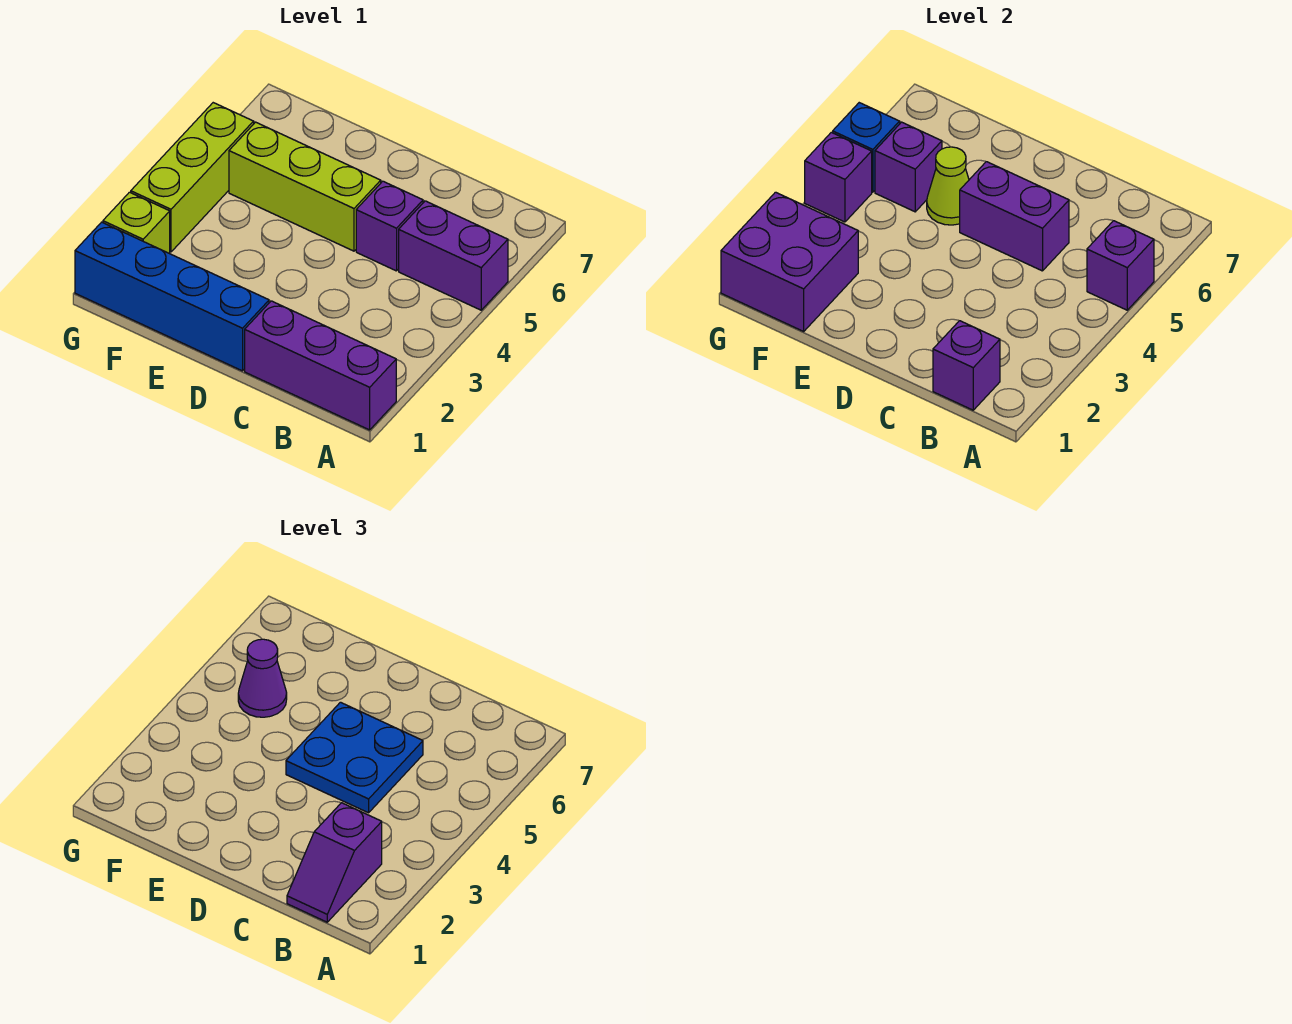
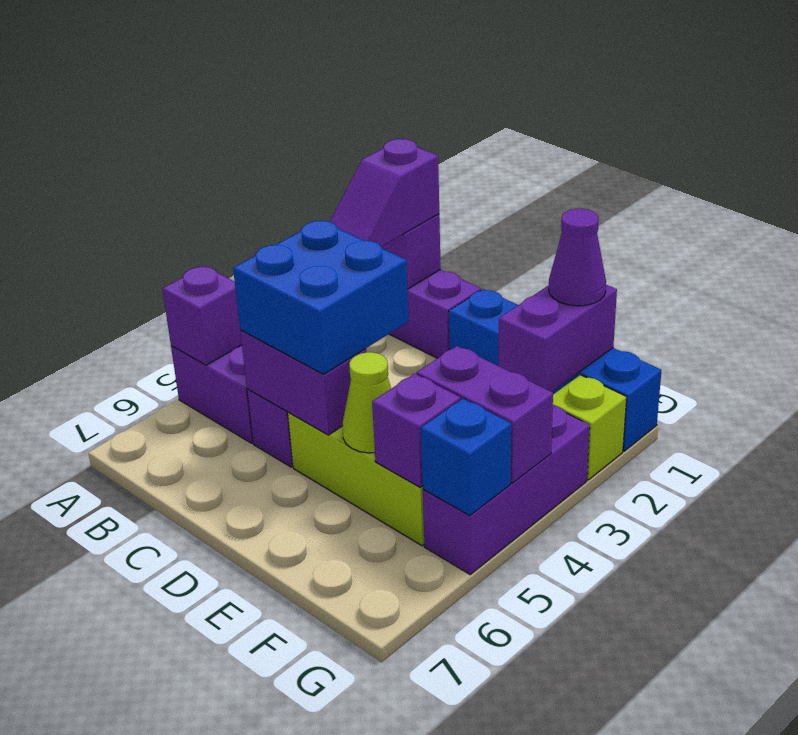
purple slope B1:B2 level 3 top 2 -> purple slope B1:B2 level 3 top 1
blue plate C4:D5 level 3 -> blue brick C4:D5 level 3
purple brick F1:G2 level 2 -> purple brick F1:F2 level 2
purple cone F5 level 3 -> purple cone F1 level 3
lime brick G3:G5 level 1 -> purple brick G3:G5 level 1
purple brick G4 level 2 -> purple brick F4:G4 level 2

